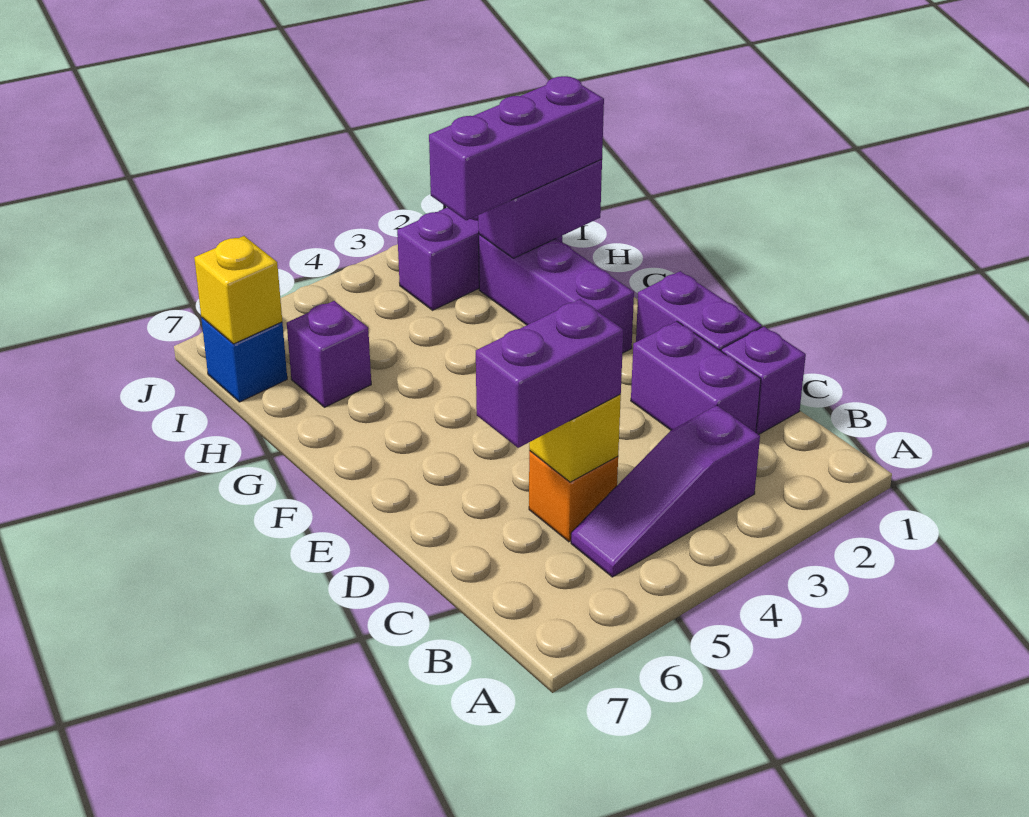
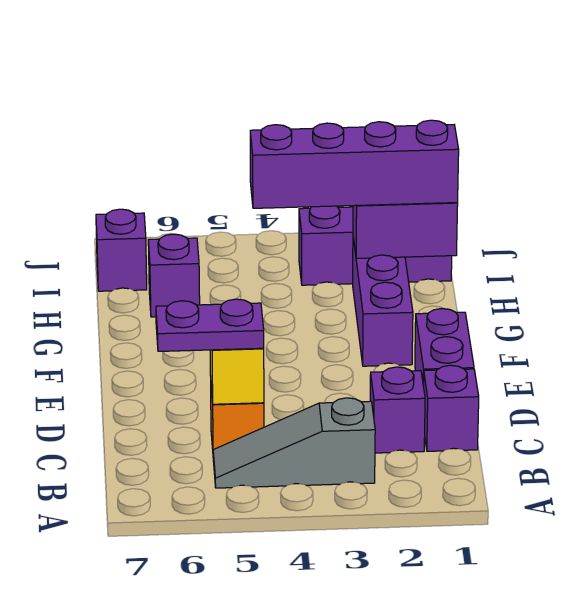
purple slope B3:B5 level 1 top 3 -> grey slope B3:B5 level 1 top 3
purple brick C2:D2 level 1 -> purple brick C2 level 1
purple brick C5:C6 level 3 -> purple plate C5:C6 level 3
purple brick H1:H3 level 3 -> purple brick H1:H4 level 3
blue brick I7 level 1 -> purple brick I7 level 1
yellow brick I7 level 2 -> none

